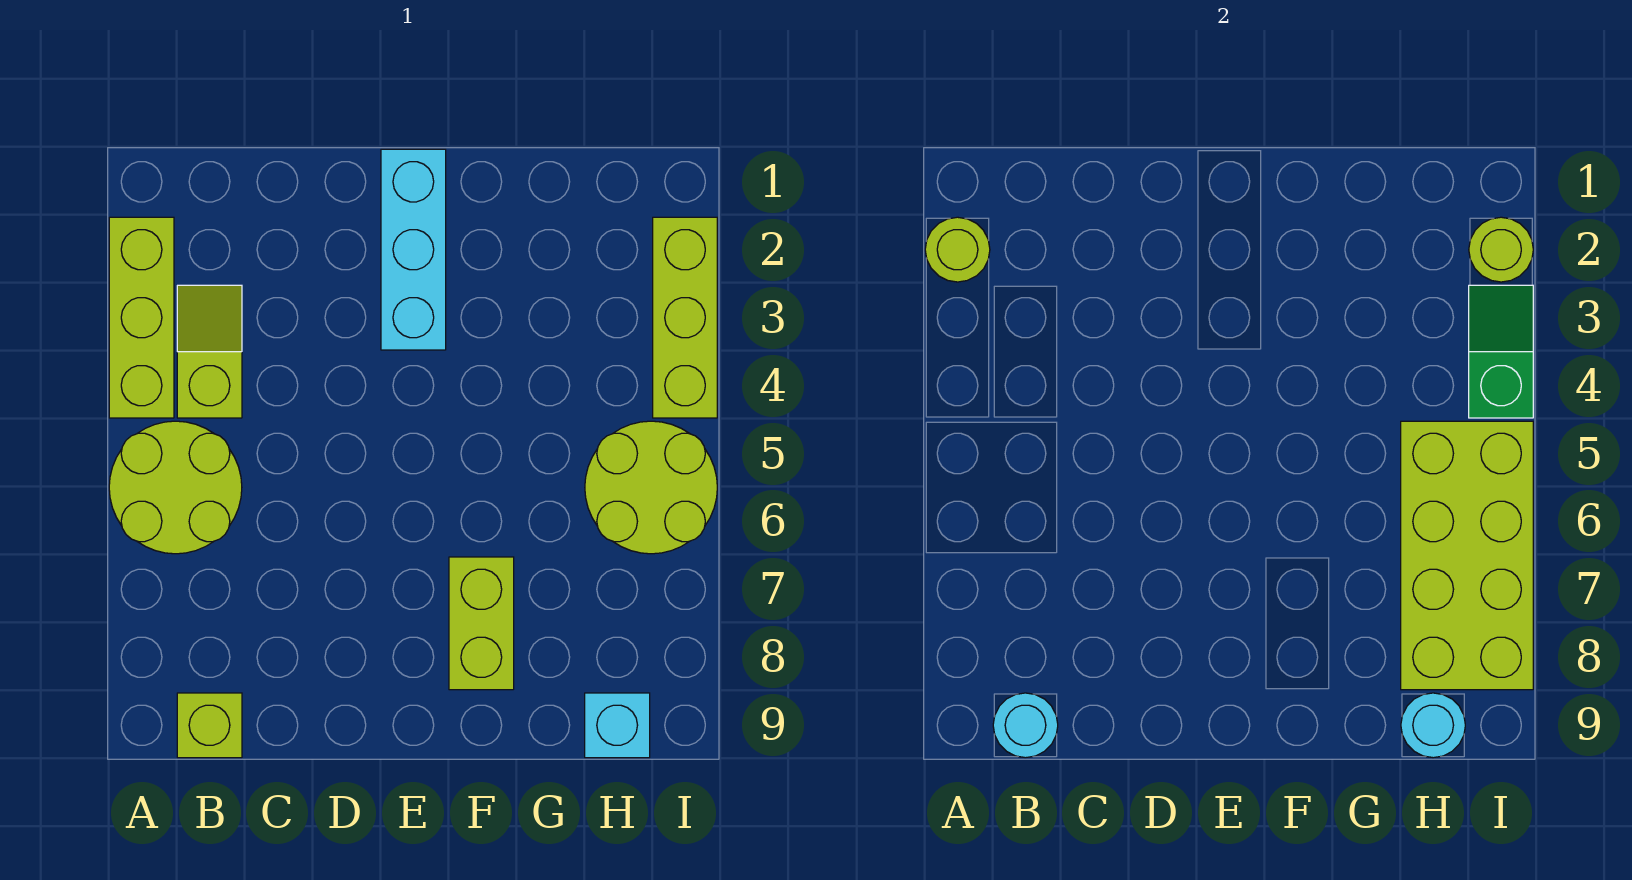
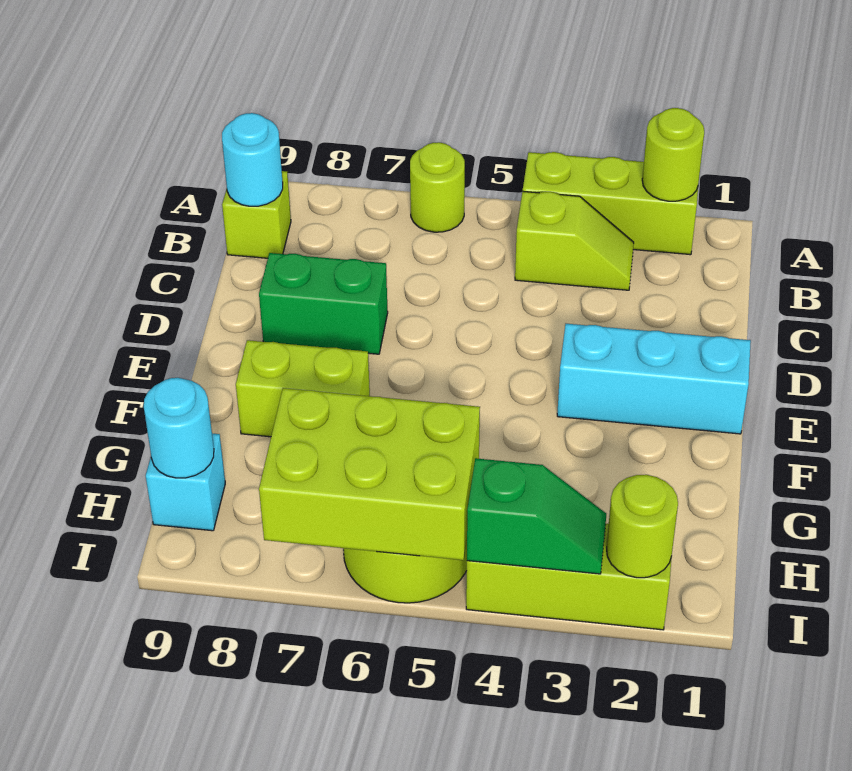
lime round brick A5:B6 level 1 -> lime round brick A6 level 1
none -> green brick D7:D8 level 1
lime brick H5:I8 level 2 -> lime brick H5:I7 level 2

